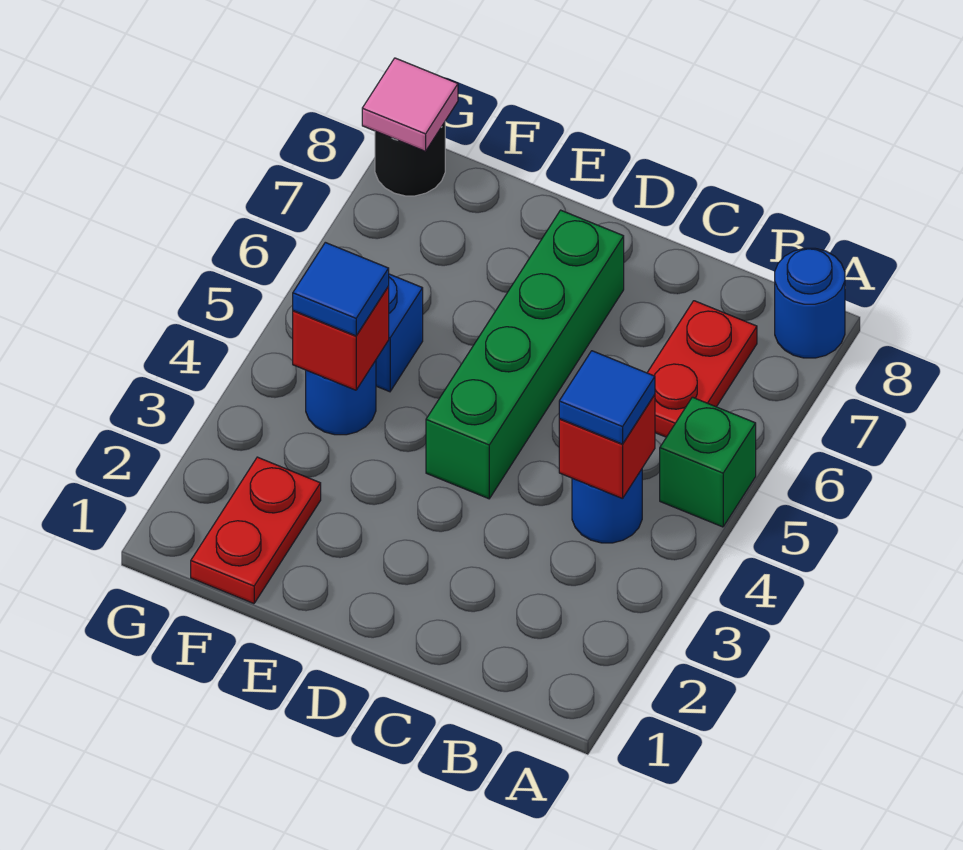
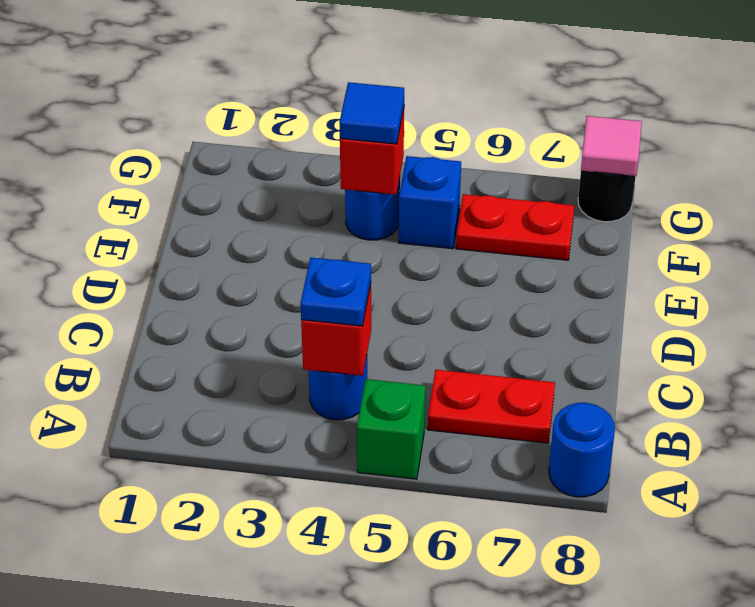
blue tile B4 level 3 -> blue plate B4 level 3
green brick D4:D7 level 1 -> none
red plate F1:F2 level 1 -> red plate F6:F7 level 1

